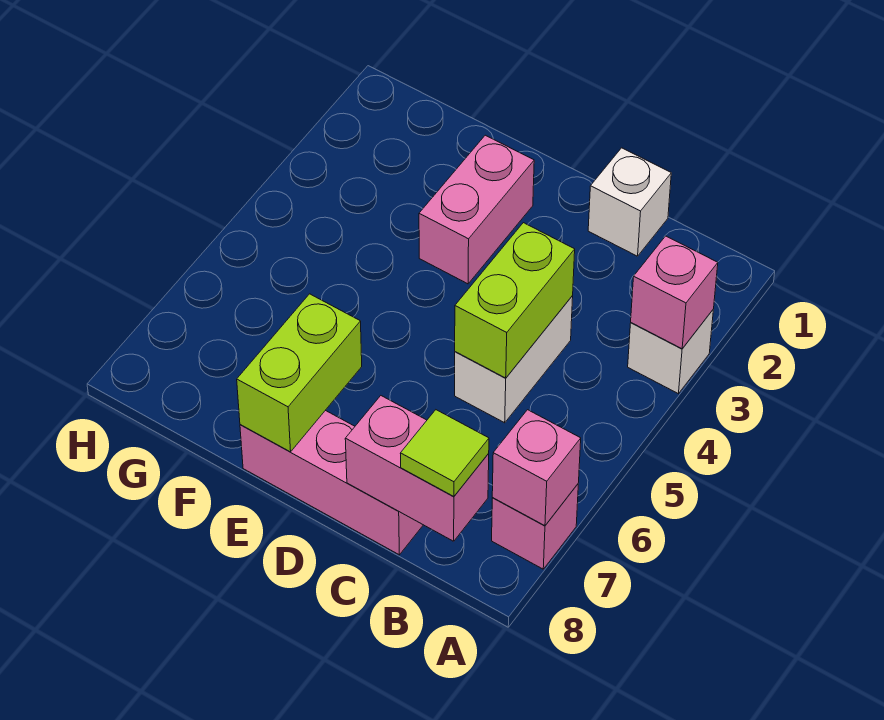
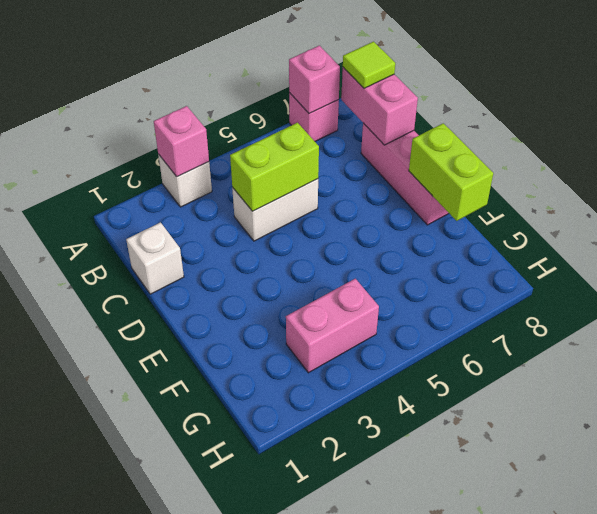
pink brick E2:E3 level 1 -> pink brick G3:G4 level 1
lime brick E7:E8 level 2 -> lime brick E8:F8 level 2

